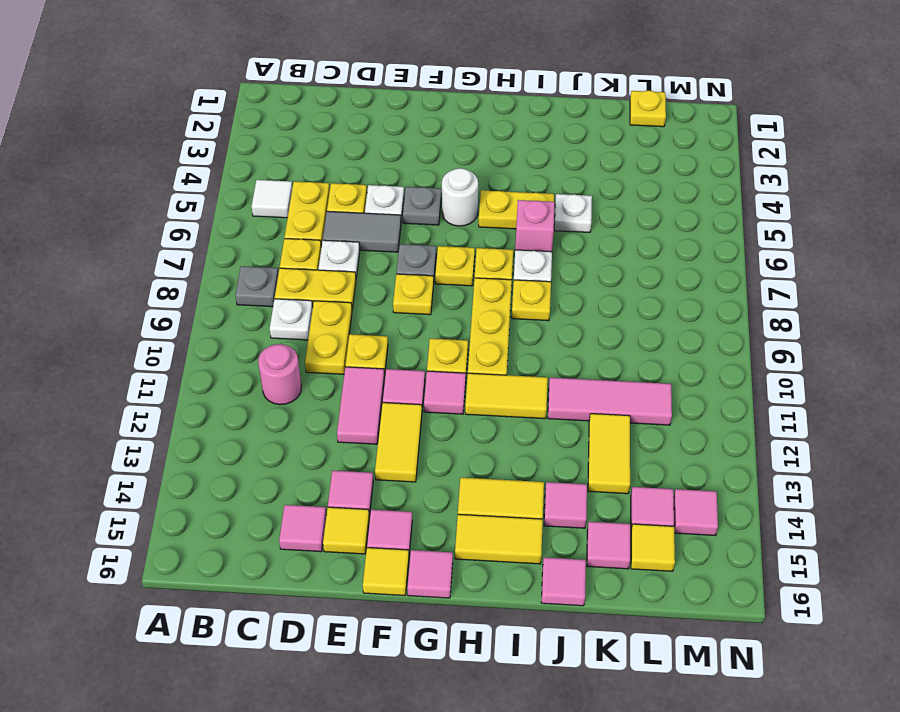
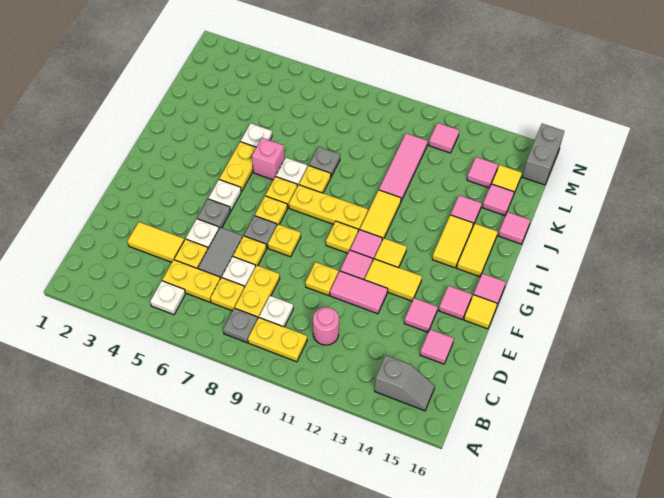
white tile B5 level 1 -> white plate B5 level 1
none -> grey slope B14:B15 level 1 top 14
yellow plate D9:D10 level 1 -> yellow plate B9:B10 level 1
yellow tile E15 level 1 -> yellow tile G12 level 1
white round brick G5 level 1 -> white plate G5 level 1
none -> grey plate J8 level 1
yellow tile K12:K13 level 1 -> yellow tile D3:D4 level 1
yellow plate L1 level 1 -> yellow plate E7 level 1
pink tile M14 level 1 -> pink tile M12 level 1
none -> grey brick M16:N16 level 1

